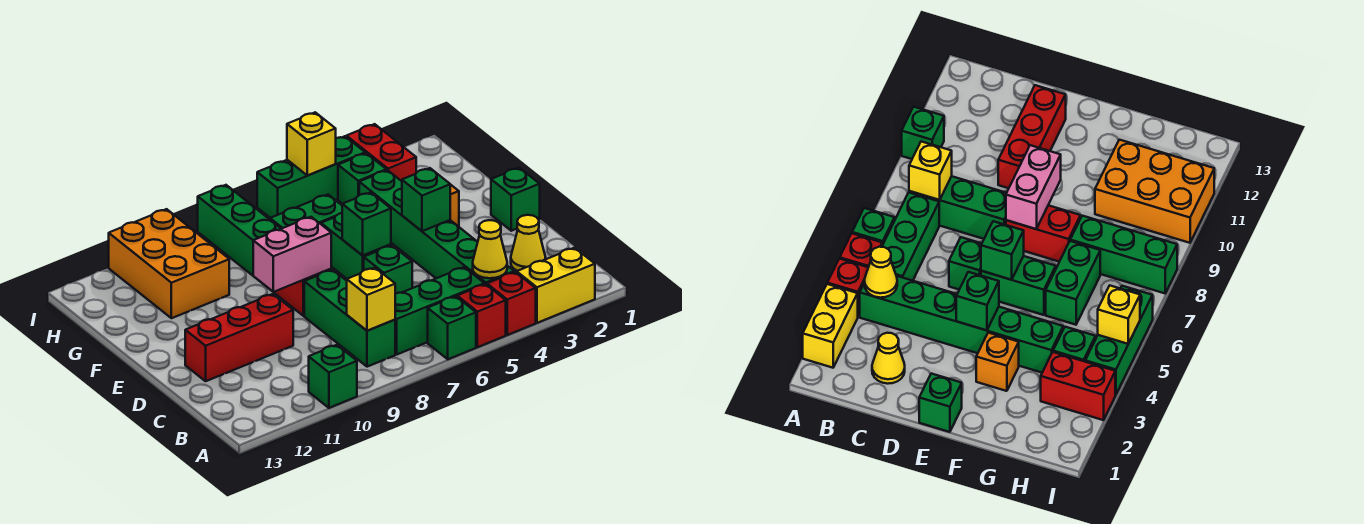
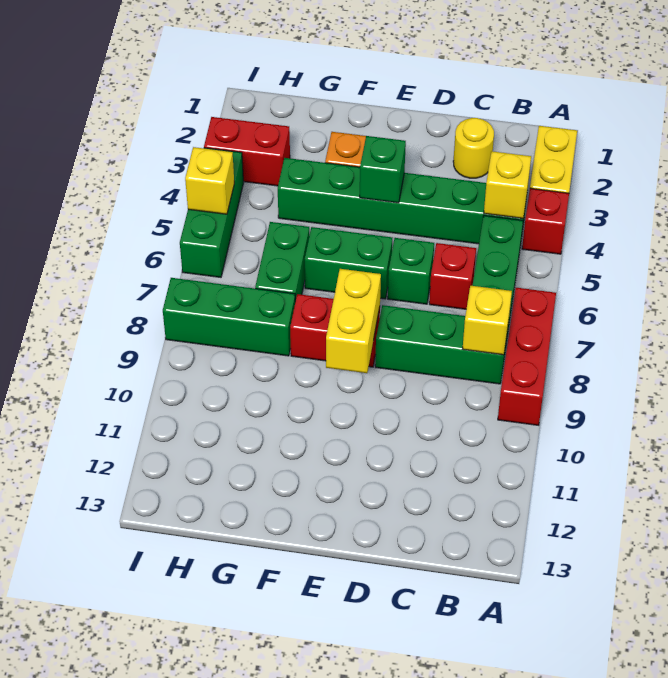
red brick A5 level 1 -> red brick C6 level 1
green brick A6 level 1 -> none
green brick A10 level 1 -> none
yellow cone B4 level 2 -> yellow brick B4 level 2
yellow cone C2 level 1 -> yellow round brick C2 level 1
red brick D10:D12 level 1 -> red brick A7:A9 level 1
green brick E1 level 1 -> none
green brick E6 level 2 -> none
pink brick E8:E9 level 2 -> yellow brick E8:E9 level 2
orange brick G10:I11 level 1 -> none
green brick H4 level 1 -> none

